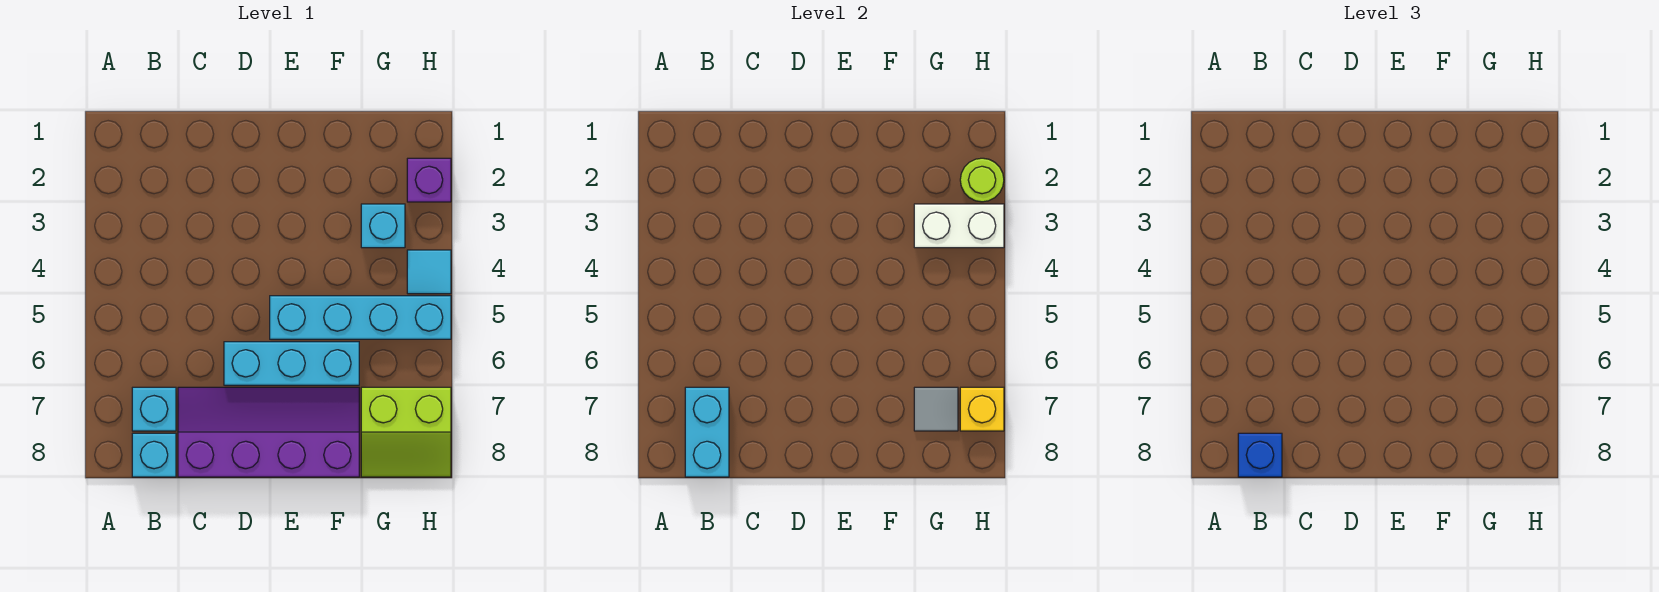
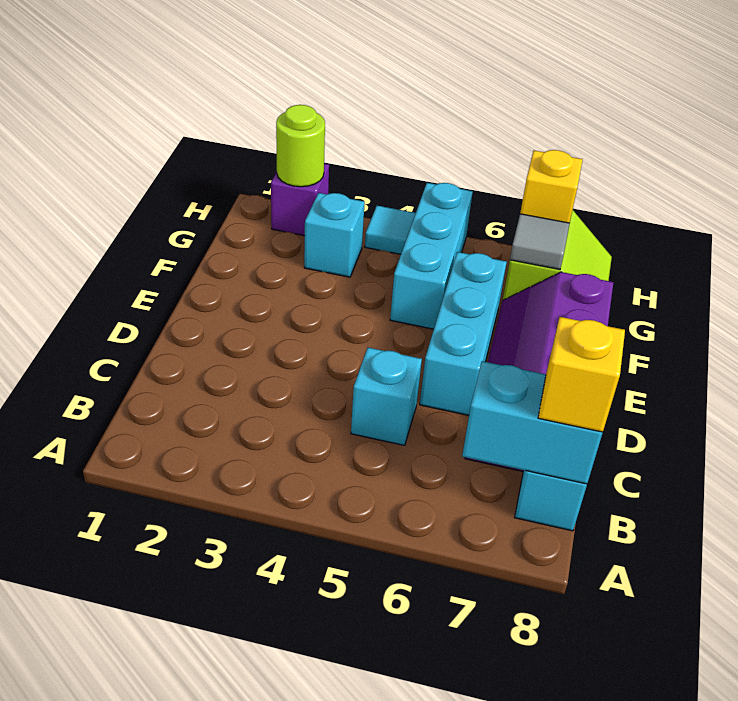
cyan brick B7 level 1 -> cyan brick C5 level 1
blue brick B8 level 3 -> yellow brick B8 level 3
cyan brick E5:H5 level 1 -> cyan brick F5:H5 level 1
white brick G3:H3 level 2 -> none

